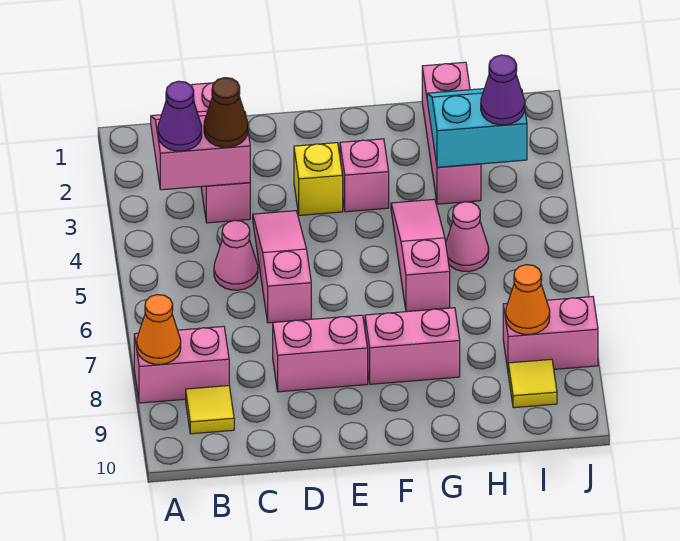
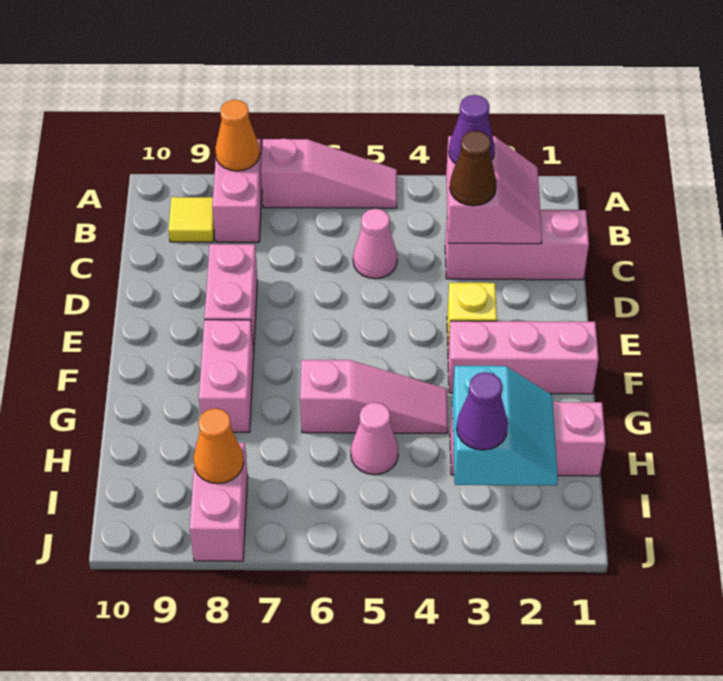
pink slope D4:D6 level 1 top 6 -> pink slope A5:A7 level 1 top 7
pink brick F3 level 1 -> pink brick F1:F3 level 1
yellow tile I9 level 1 -> none

